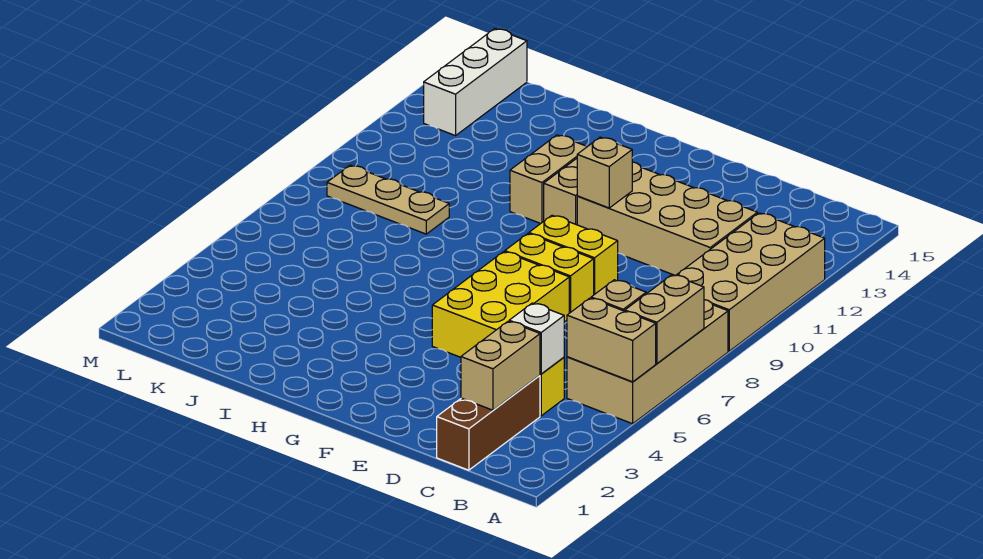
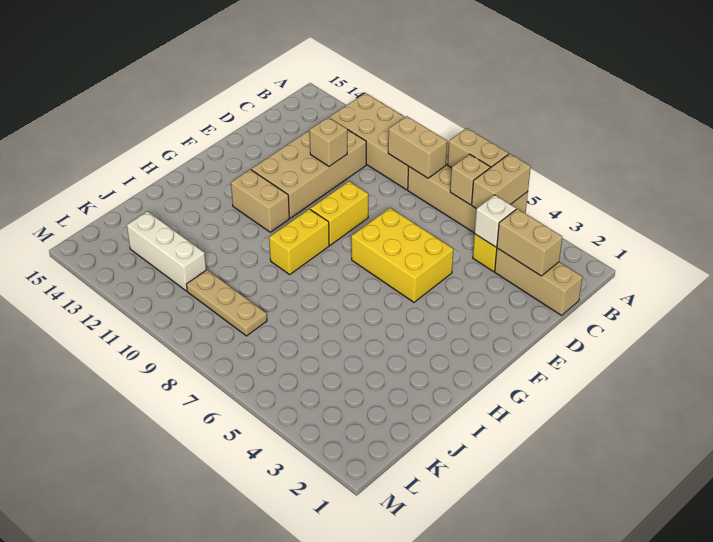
brown brick C1:C3 level 1 -> tan brick C1:C3 level 1
yellow brick E8:F8 level 1 -> yellow brick G9:H9 level 1
tan brick F11 level 2 -> tan brick D11 level 2
tan brick H11:H12 level 1 -> tan brick B8:B9 level 2
tan plate J9:L9 level 1 -> tan plate K8:K10 level 1
white brick L13:L15 level 1 -> white brick K11:K13 level 1

